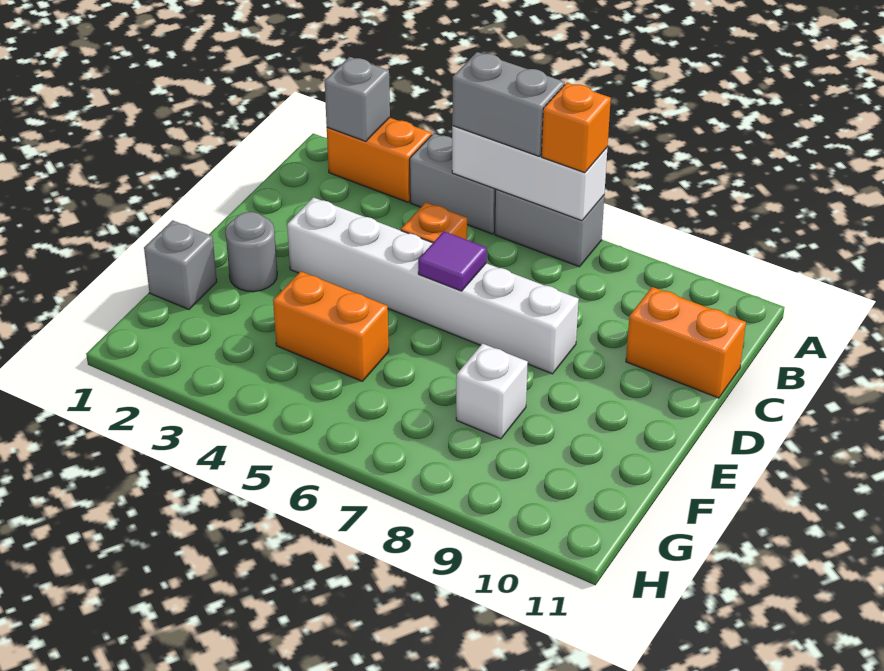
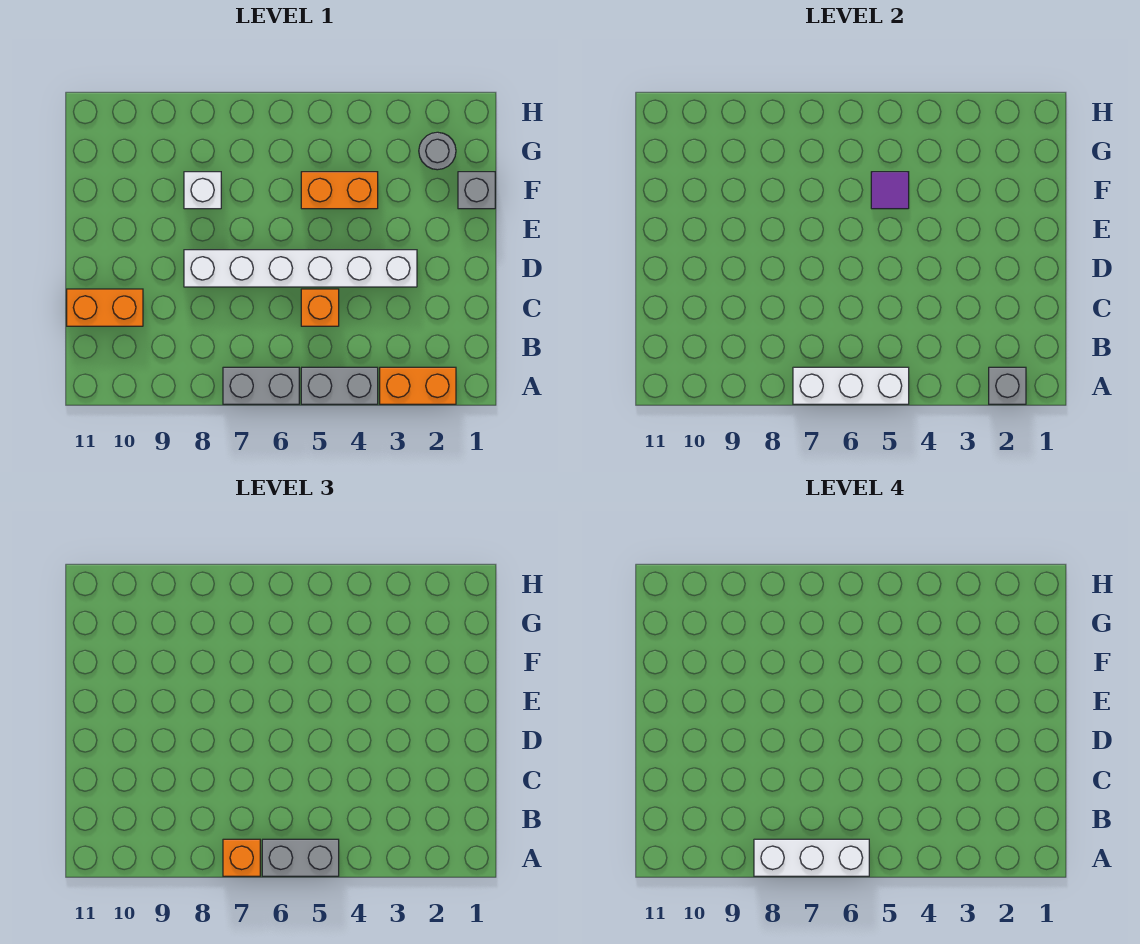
none -> white brick A6:A8 level 4
purple tile D6 level 2 -> purple tile F5 level 2
grey round brick E2 level 1 -> grey round brick G2 level 1

